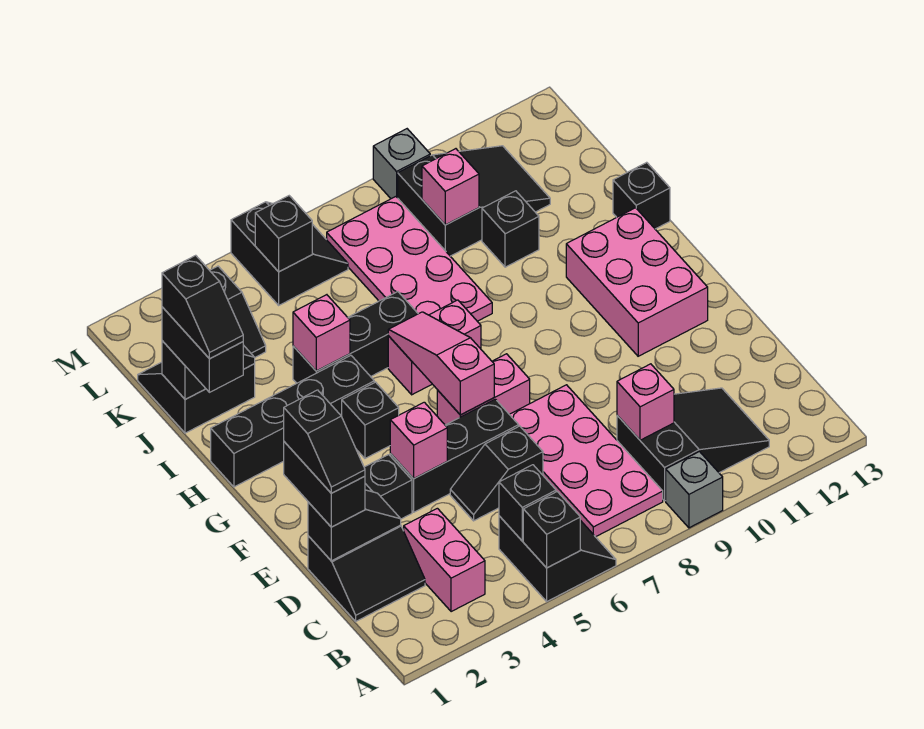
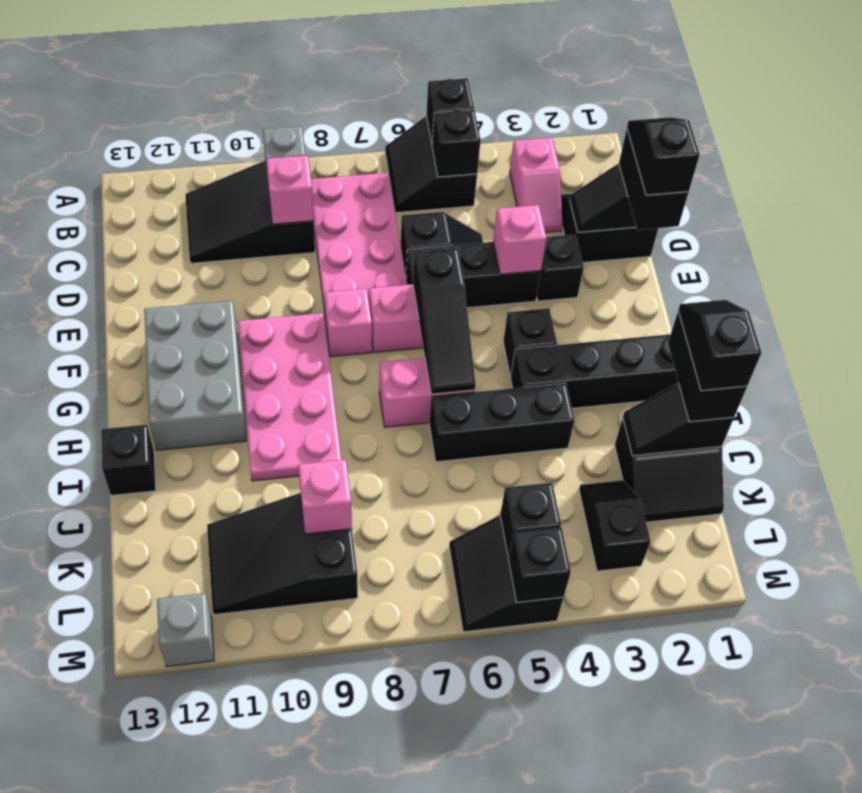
pink brick B3:C3 level 1 -> pink slope B3:C3 level 1 top B
pink slope F6:H6 level 2 top F -> black slope F6:H6 level 2 top F
pink brick F11:H12 level 1 -> grey brick F11:H12 level 1
pink brick I4 level 2 -> pink brick F8 level 1
pink plate I7:L8 level 1 -> pink plate F9:I10 level 1
black brick J10 level 1 -> black brick M5 level 2
grey brick M9 level 1 -> grey brick M12 level 1

